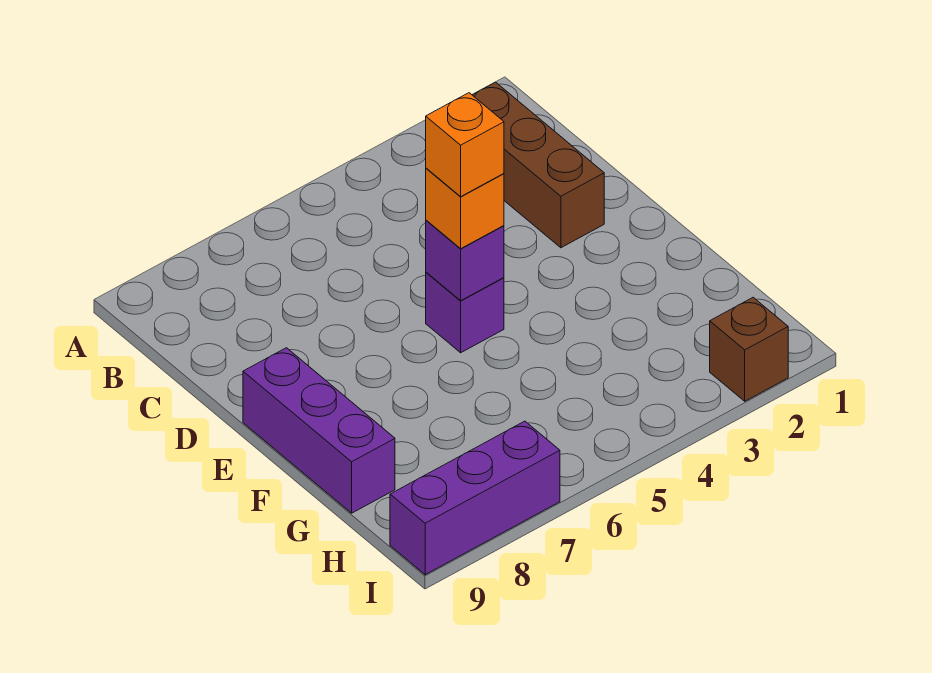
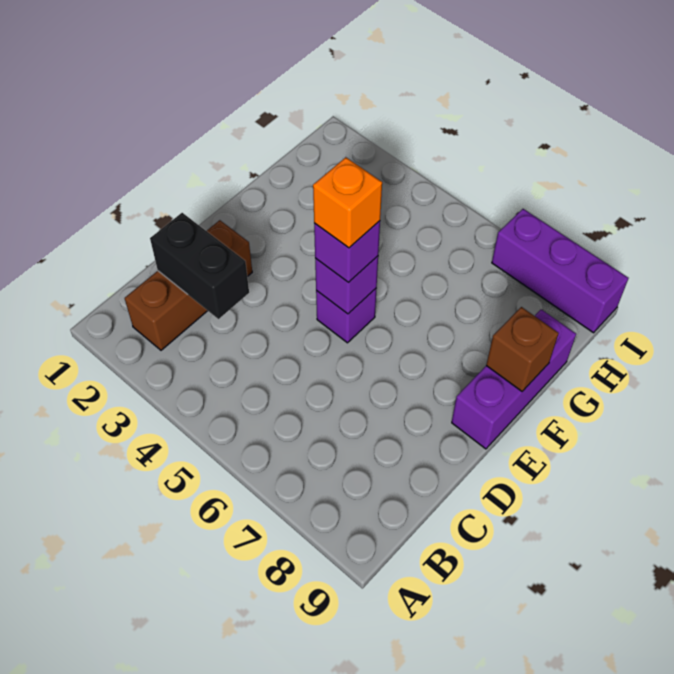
none -> black brick C2:C3 level 2
orange brick E5 level 3 -> purple brick E5 level 3
brown brick I2 level 1 -> brown brick F9 level 2

